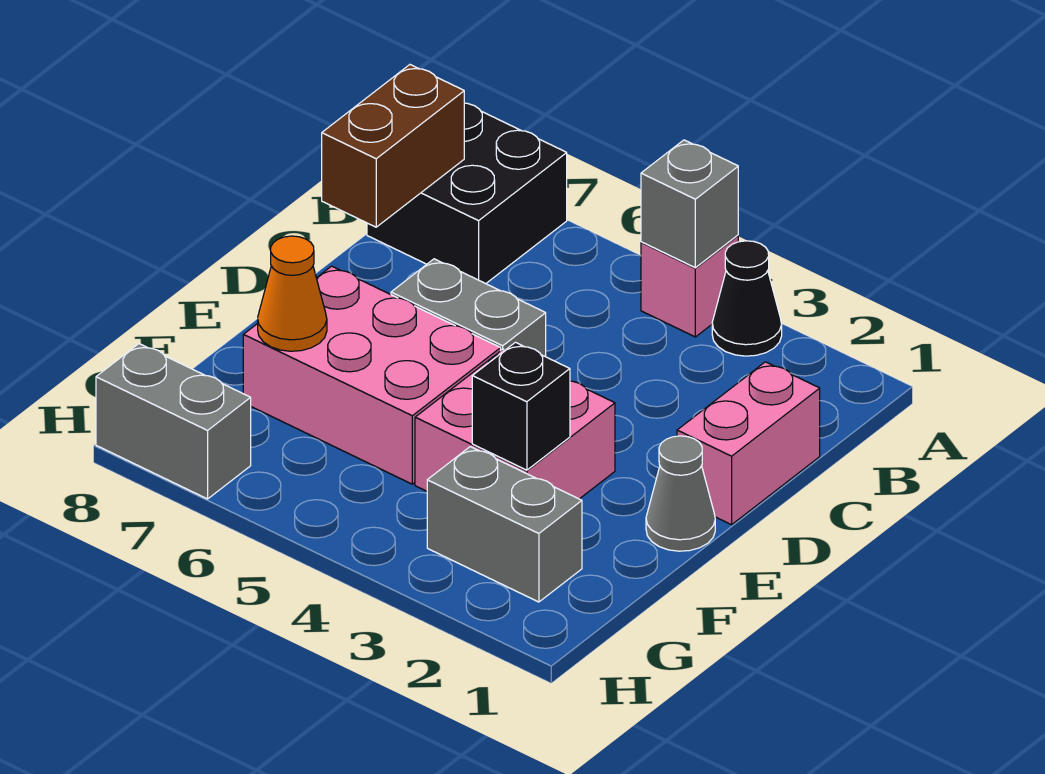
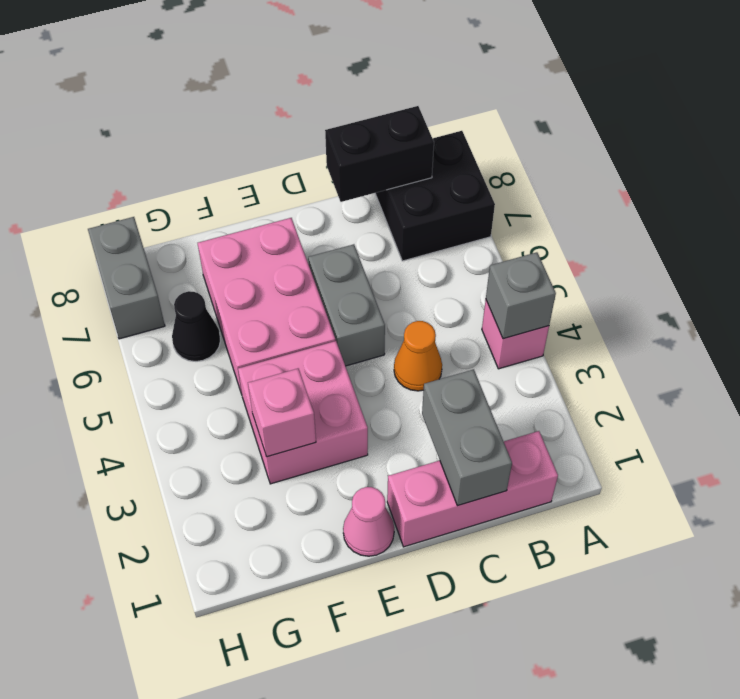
black cone A3 level 1 -> black cone G6 level 1
brown brick B8:C8 level 2 -> black brick B8:C8 level 2
pink brick C1:D1 level 1 -> pink brick B1:D1 level 1
grey cone E1 level 1 -> pink cone E1 level 1
black brick F3 level 2 -> pink brick F3 level 2
orange cone F7 level 2 -> orange cone C4 level 1
grey brick G2:G3 level 1 -> grey brick C1:C2 level 2

